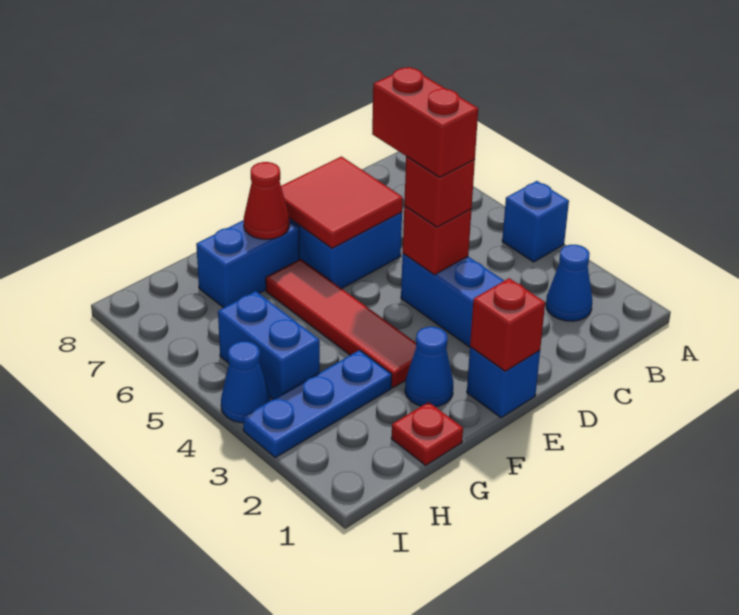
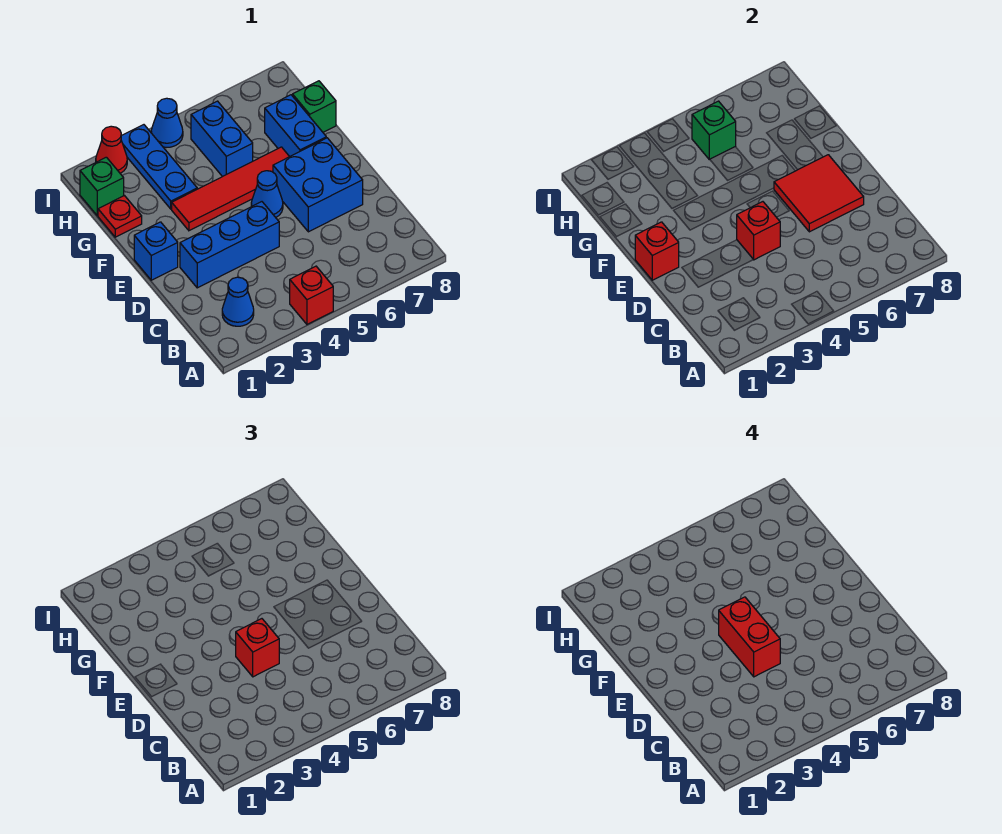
blue brick A4 level 1 -> red brick A4 level 1
red brick D4:D5 level 4 -> red brick D4:E4 level 4
blue cone F2 level 1 -> blue cone E5 level 1
red cone F7 level 2 -> red cone I2 level 1
none -> green brick G8 level 1
none -> green brick H1 level 1
blue brick H4:H5 level 1 -> blue brick G5:H5 level 1
none -> green brick H5 level 2

